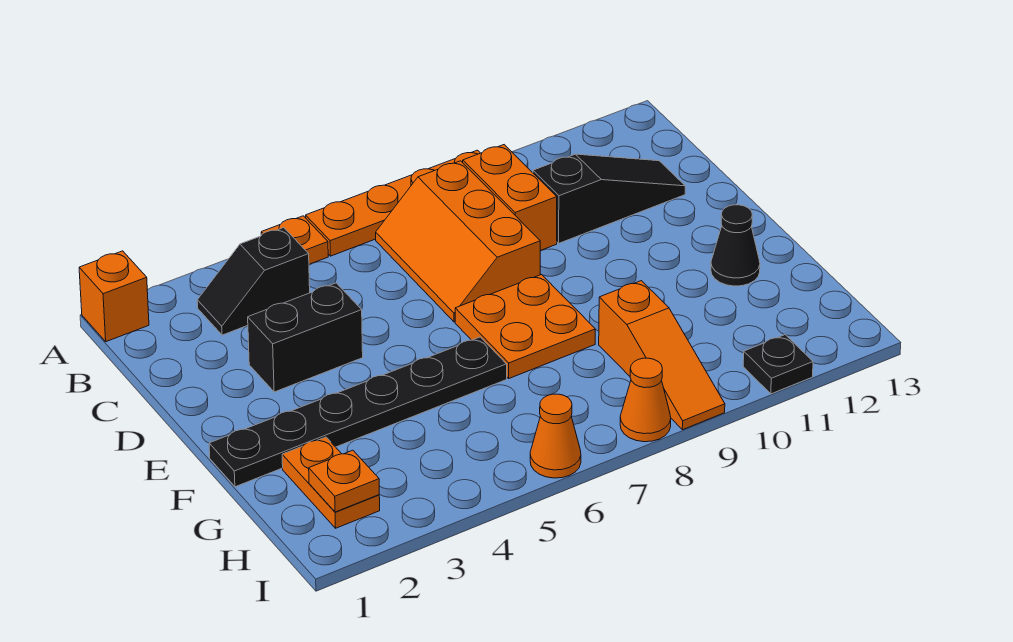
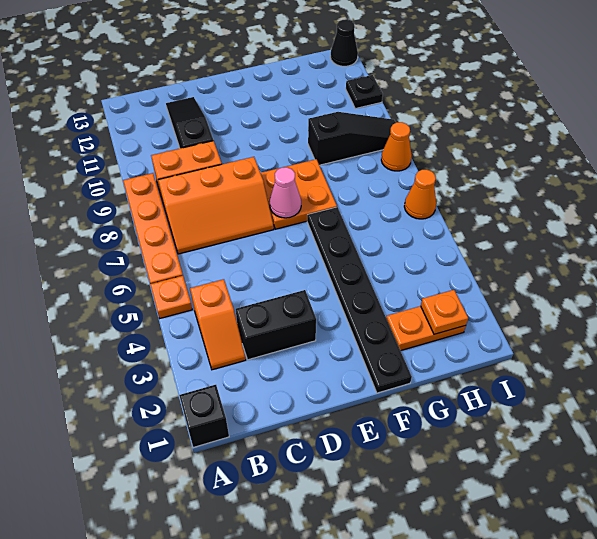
orange brick A1 level 1 -> black brick A1 level 1
black slope B3:B4 level 1 top 4 -> orange slope B3:B4 level 1 top 4
black brick D3:D4 level 1 -> black brick C3:D3 level 1
none -> pink cone E7 level 2
black cone F12 level 1 -> black cone I13 level 1
orange slope G9:I9 level 1 top G -> black slope G9:I9 level 1 top G

